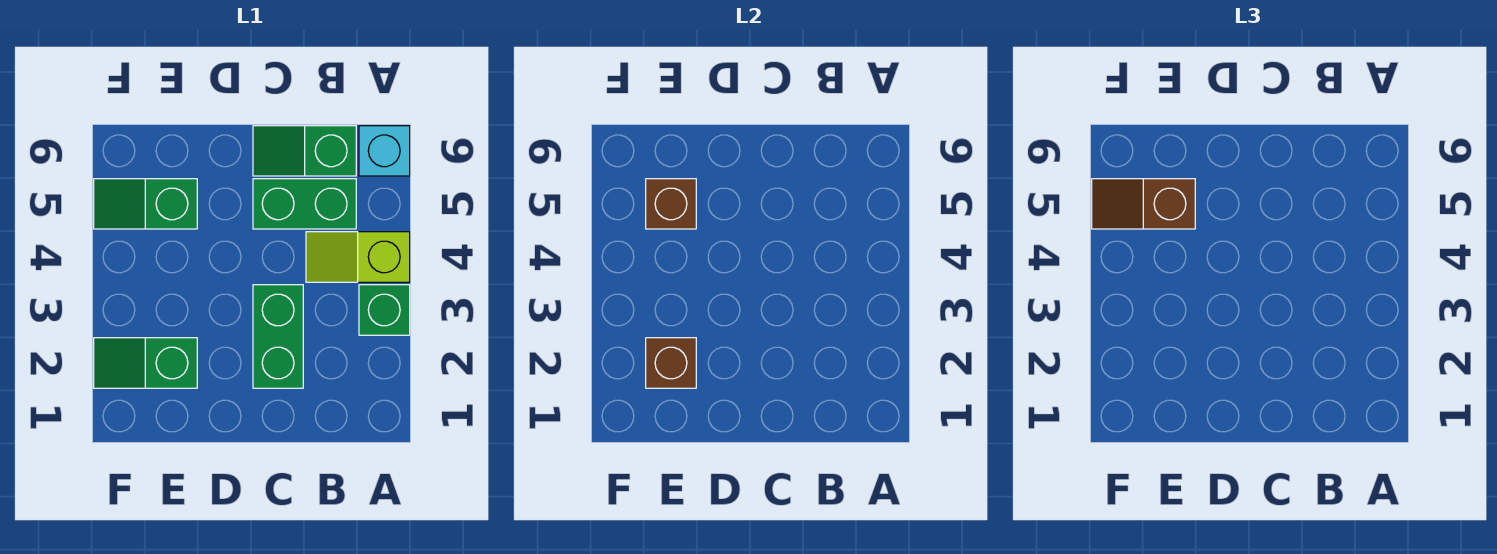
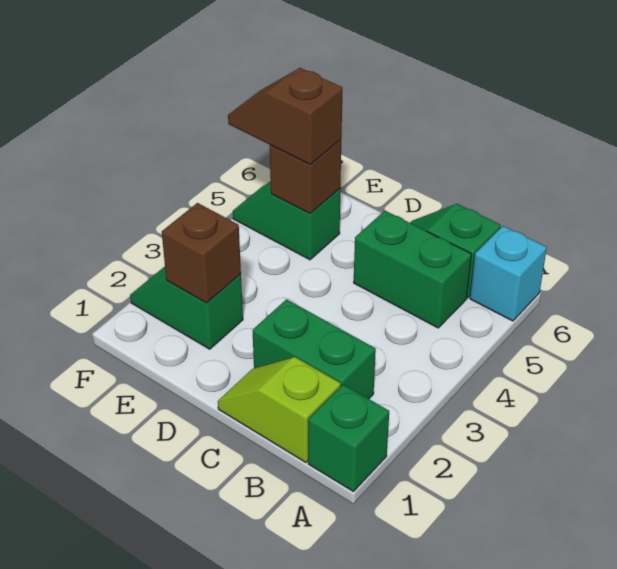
green brick A3 level 1 -> green brick A1 level 1
lime slope A4:B4 level 1 top A -> lime slope B1:C1 level 1 top B
green brick C2:C3 level 1 -> green brick B2:C2 level 1

